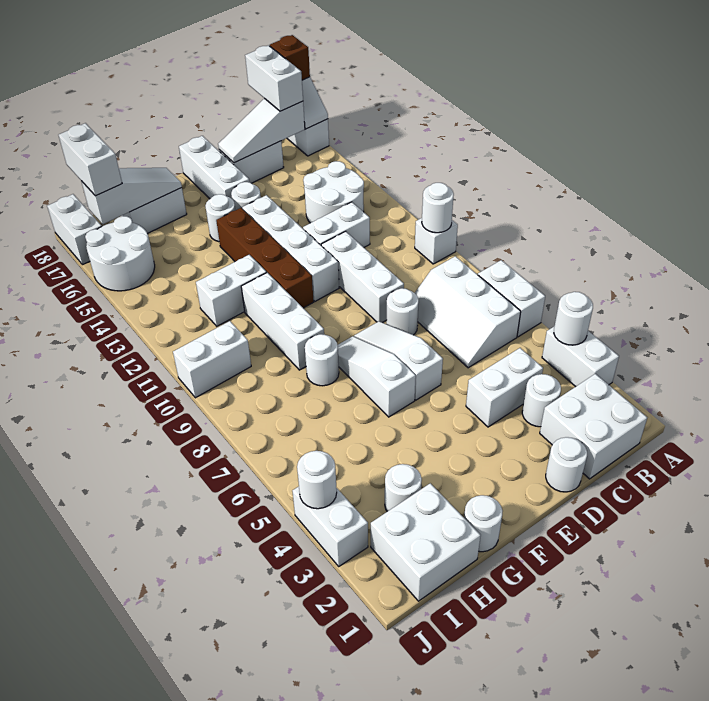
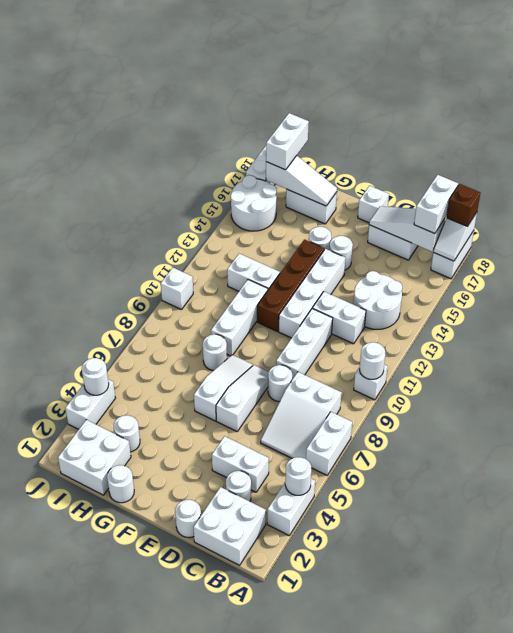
white slope B6:C8 level 1 top B -> white slope B6:C8 level 1 top 8
white brick E16:E18 level 1 -> white brick E18 level 1
white brick I10:J10 level 1 -> white brick J10 level 1

